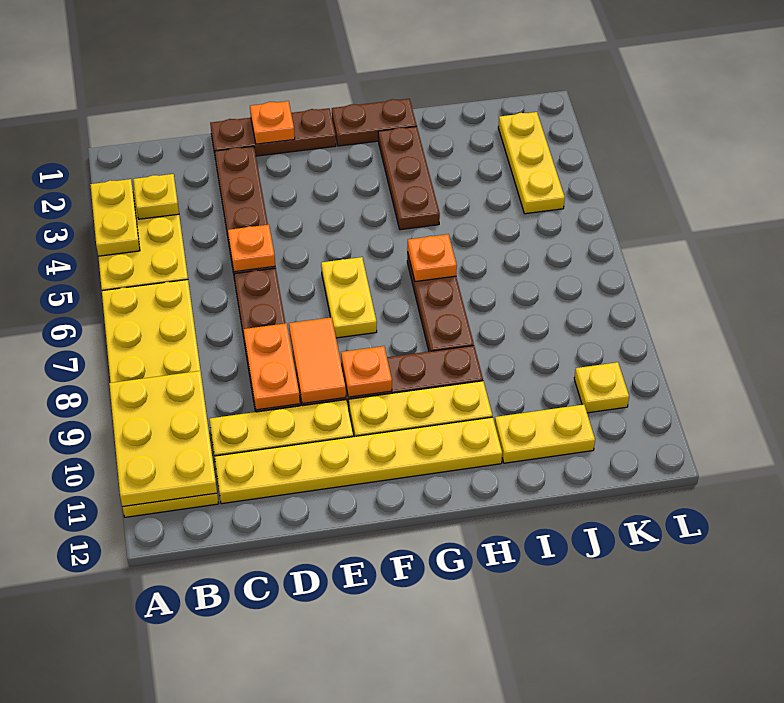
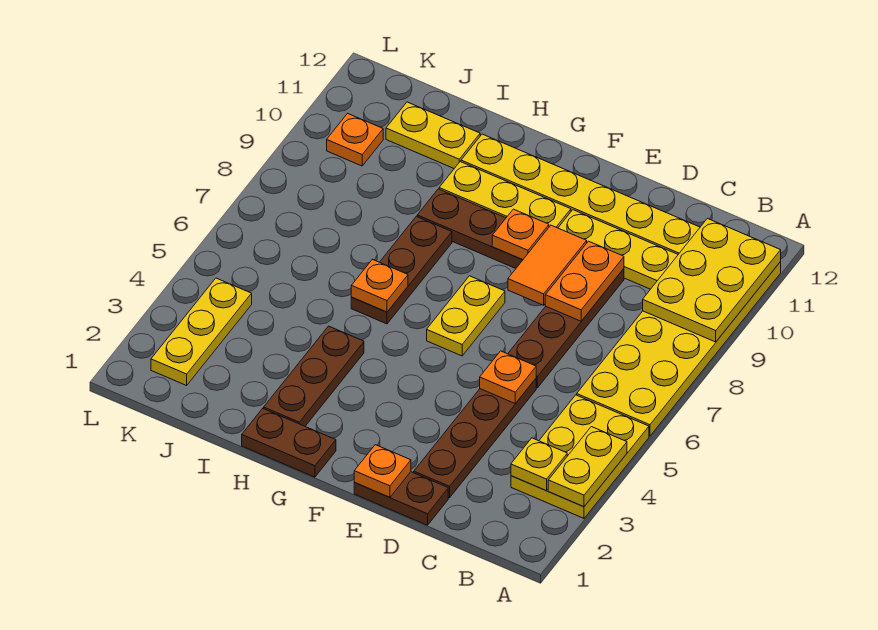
brown plate D1:F1 level 1 -> brown plate D1:E1 level 1
yellow plate K10 level 1 -> orange plate K10 level 1

